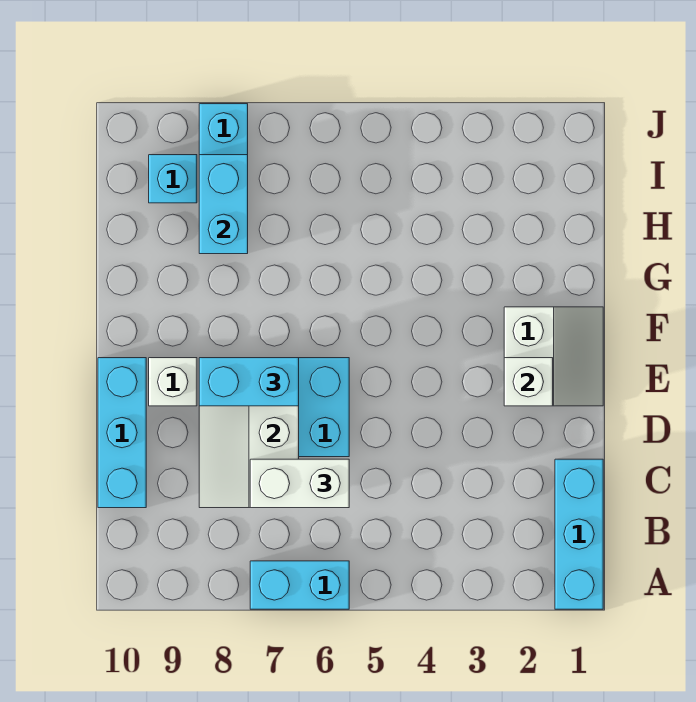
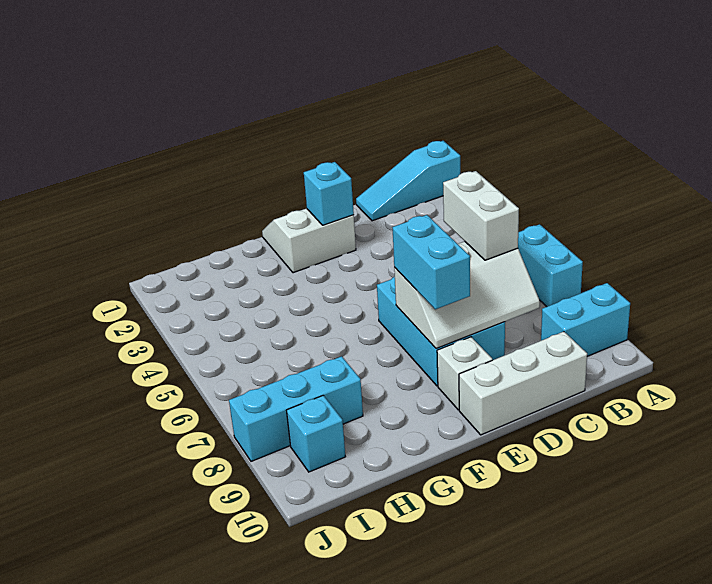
cyan brick A1:C1 level 1 -> cyan slope A1:C1 level 1 top A
cyan brick C10:E10 level 1 -> white brick C10:E10 level 1
white brick E2 level 2 -> cyan brick E2 level 2
cyan brick H8:I8 level 2 -> cyan brick A9:B9 level 1

